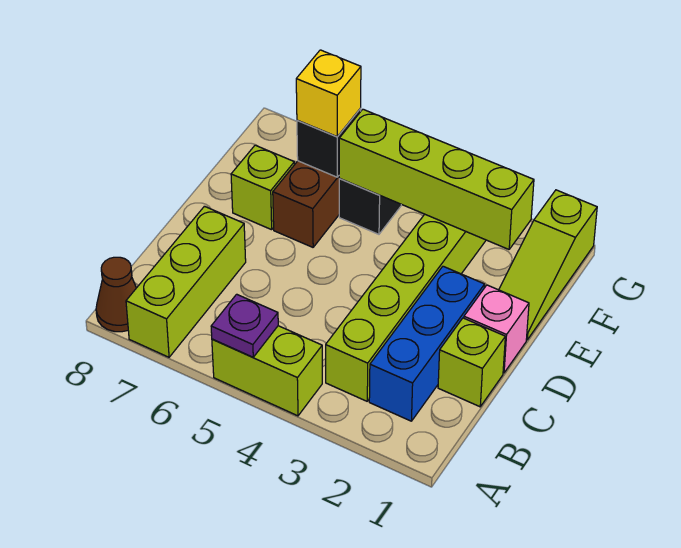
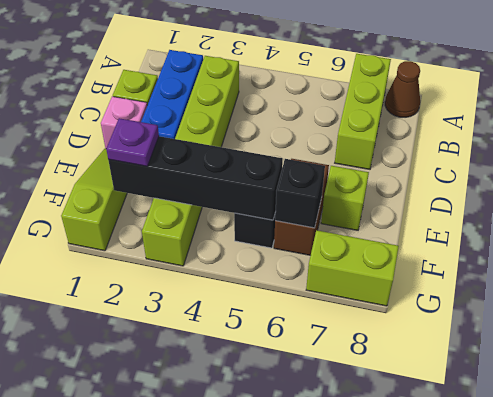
lime brick A4:A5 level 1 -> lime brick G7:G8 level 1
purple plate A5 level 2 -> purple plate F2 level 3
lime brick F2:F5 level 2 -> black brick F2:F5 level 2
yellow brick F6 level 3 -> none

